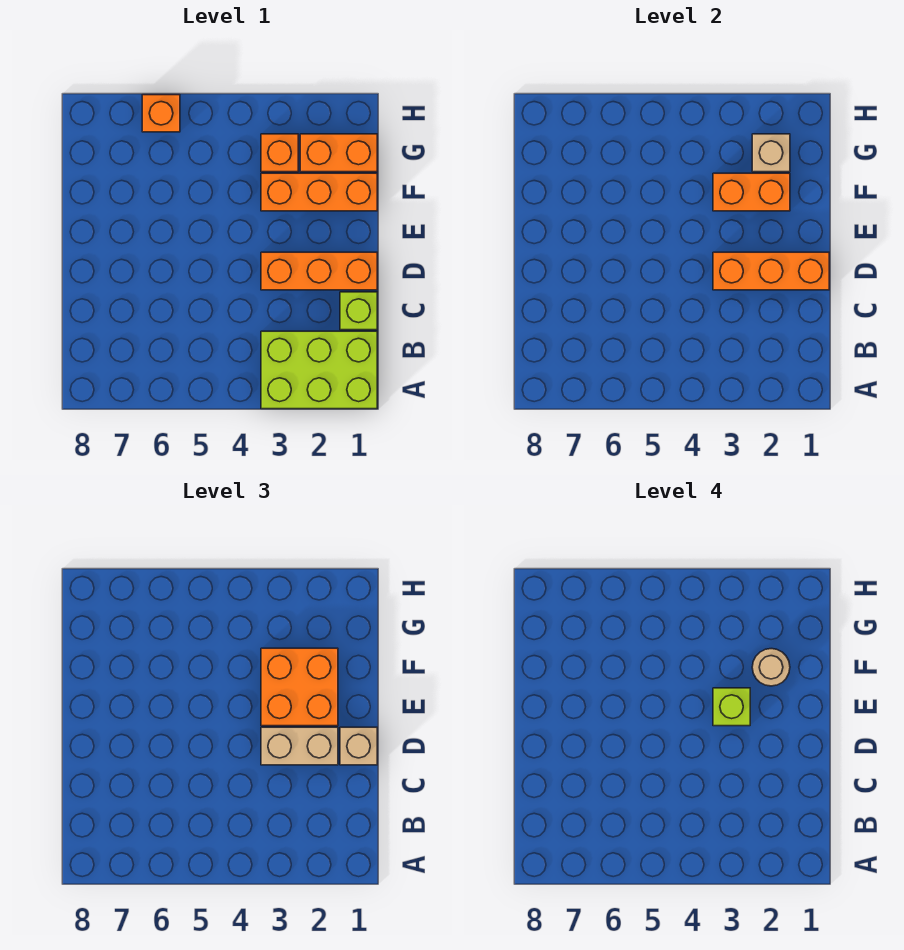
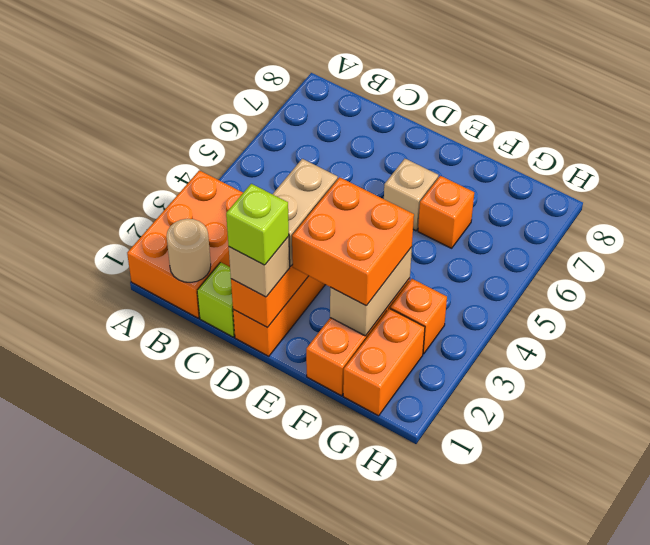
lime brick A1:B3 level 1 -> orange brick A1:B3 level 1
lime brick E3 level 4 -> lime brick D1 level 4
orange brick F2:F3 level 2 -> tan brick F2:F3 level 2
tan round brick F2 level 4 -> tan round brick B1 level 2
tan brick G2 level 2 -> tan brick E6 level 1
orange brick H6 level 1 -> orange brick F6 level 1

